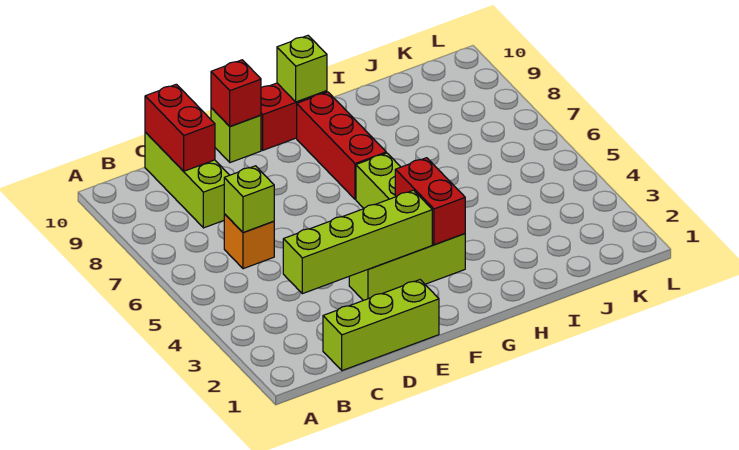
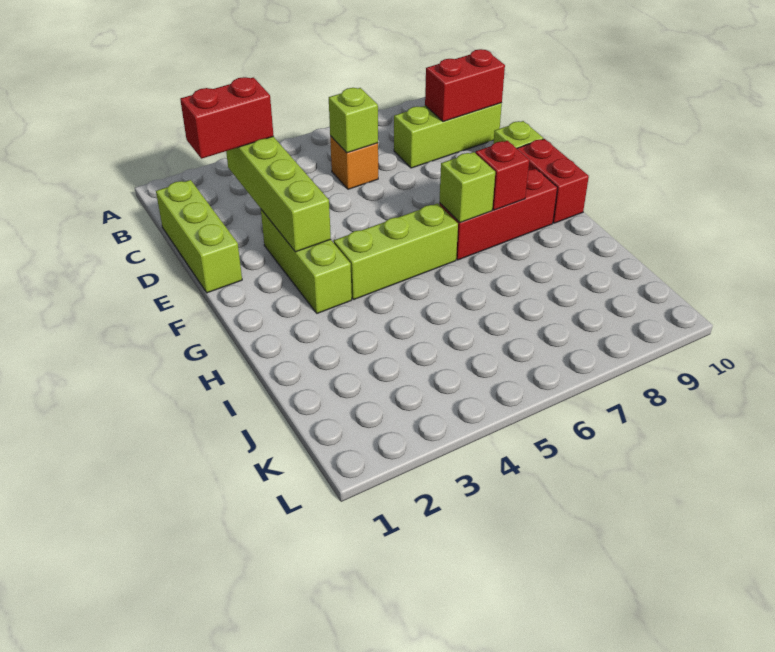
red brick E10 level 2 -> red brick G8 level 2
red brick G3:G4 level 2 -> red brick C2:C3 level 3
lime brick G10 level 2 -> lime brick G7 level 2

